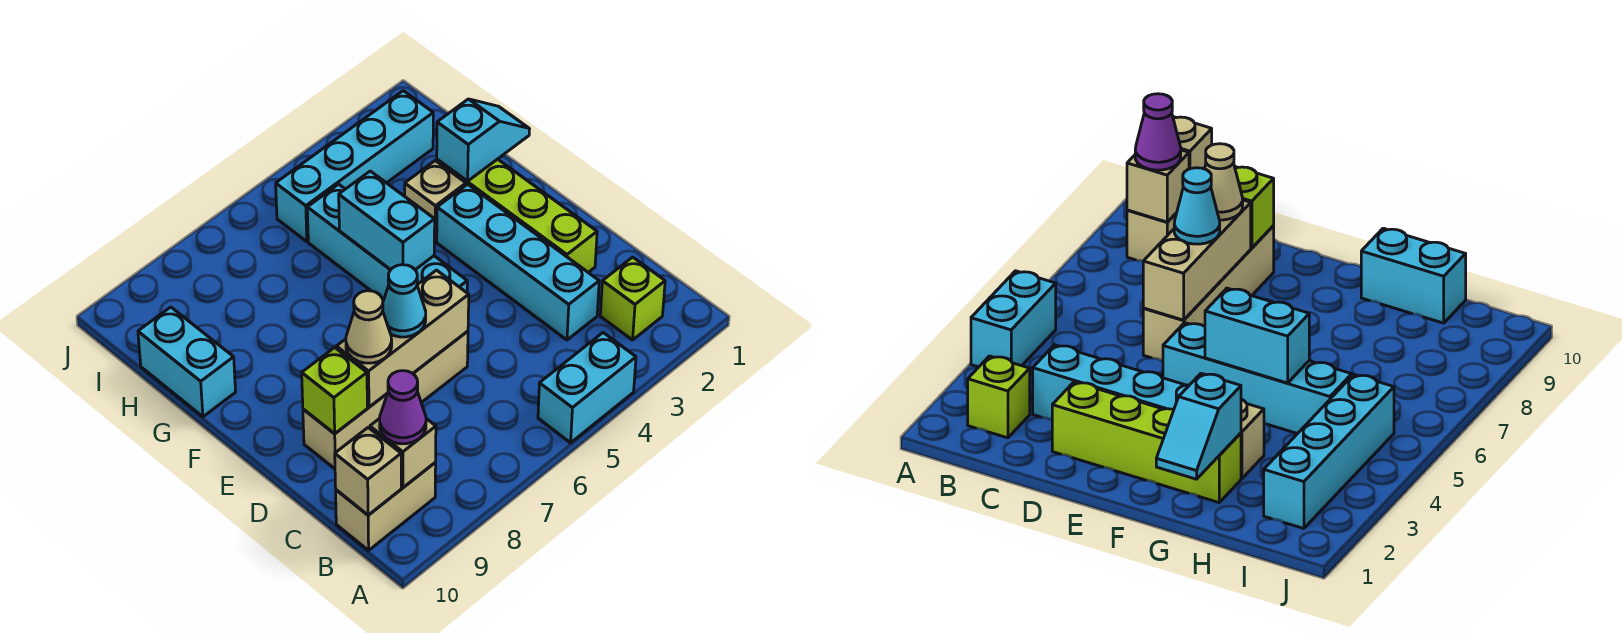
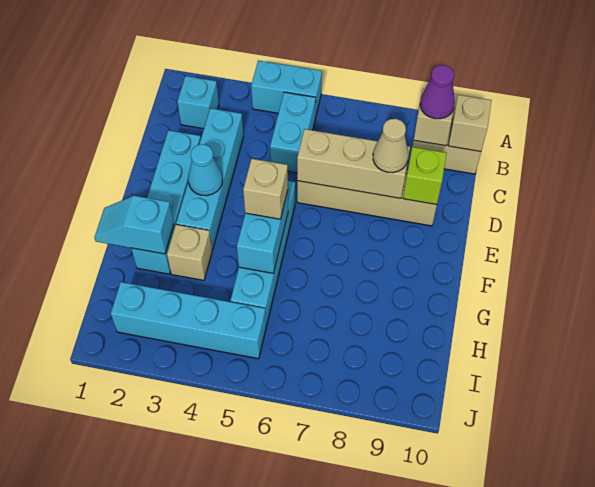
lime brick B2 level 1 -> cyan brick B2 level 1
lime brick D2:G2 level 1 -> cyan brick D2:G2 level 1
cyan cone D7 level 3 -> cyan cone E3 level 2
none -> tan brick F5 level 3
cyan brick G10:H10 level 1 -> cyan brick B5:C5 level 1

